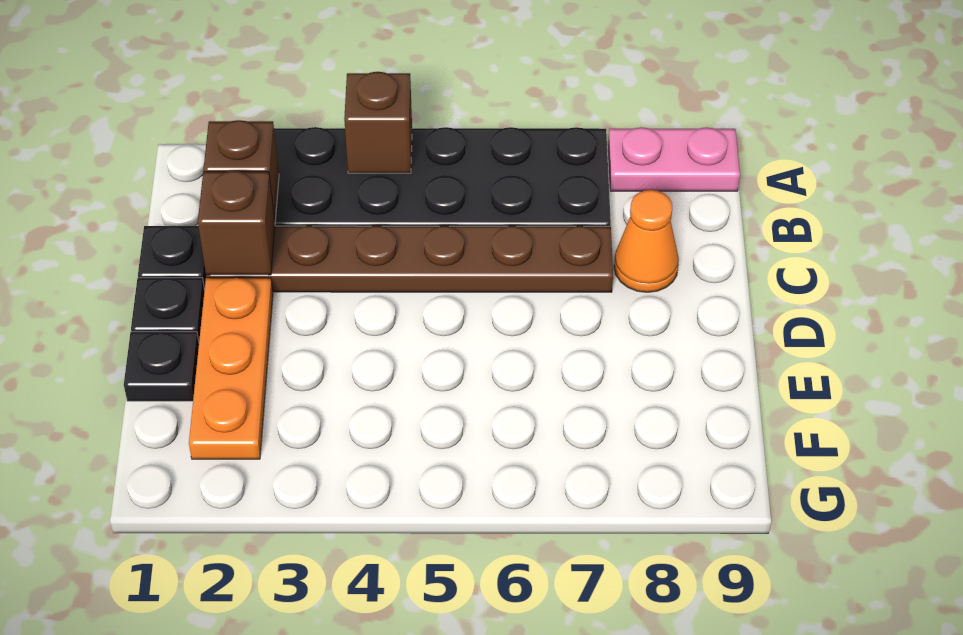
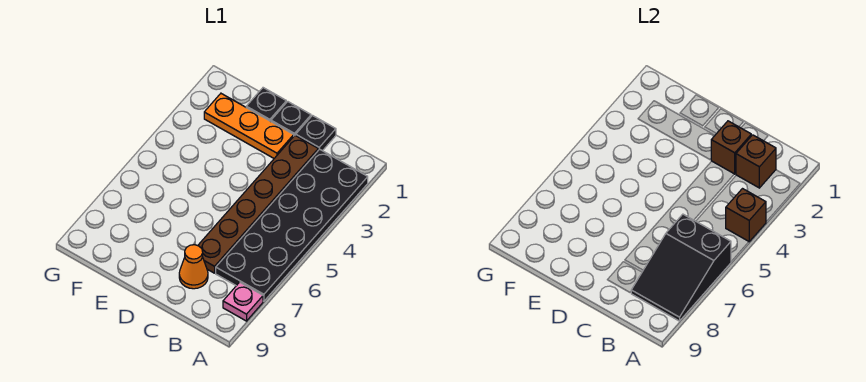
none -> black slope A6:B8 level 2 top 6
pink plate A8:A9 level 1 -> pink plate A8 level 1

